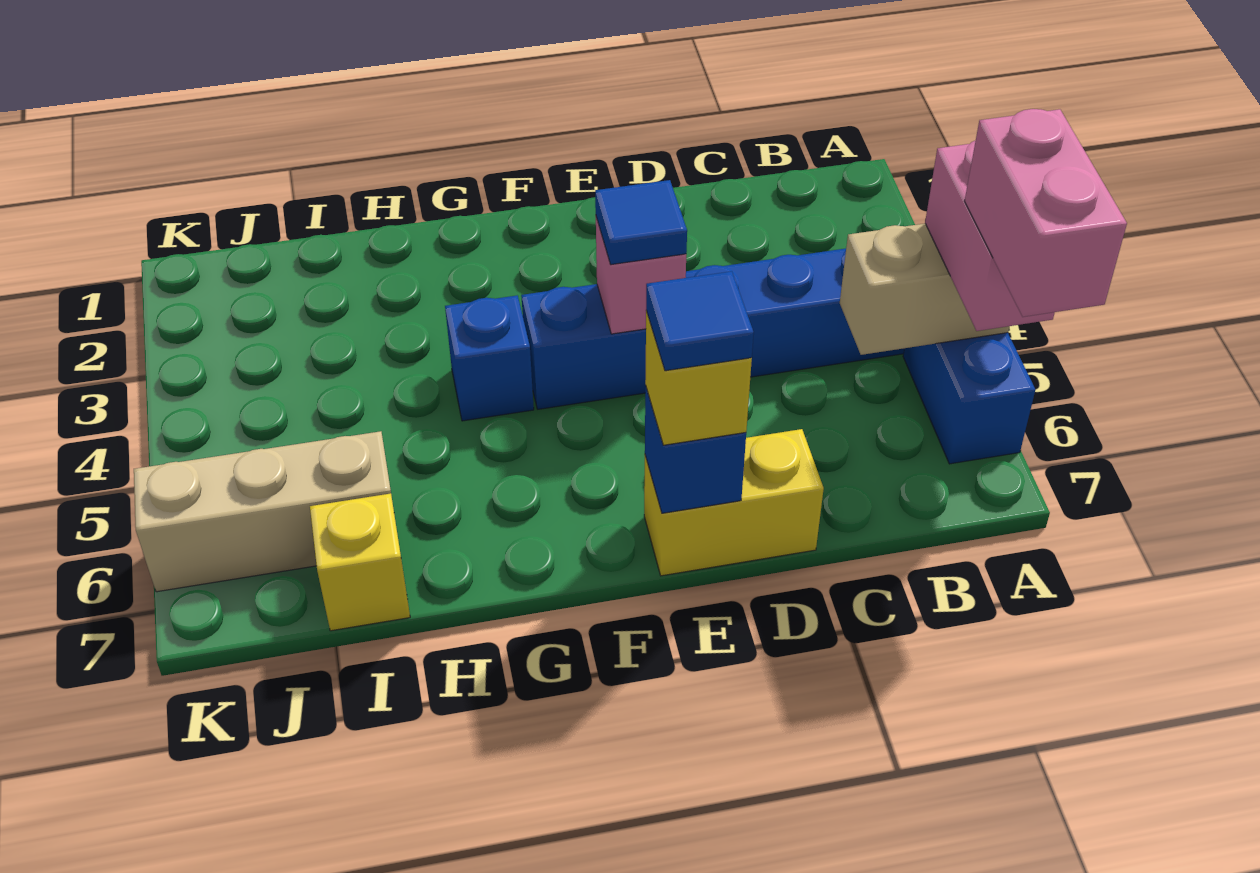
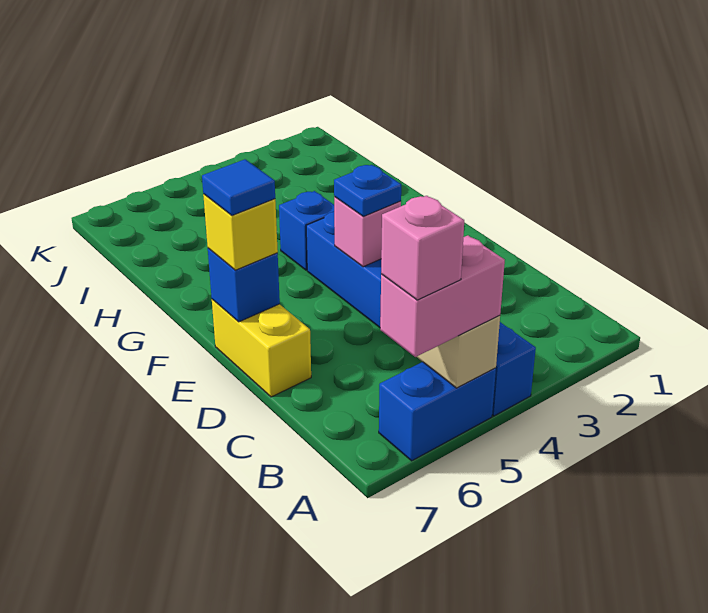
pink brick A6:A7 level 4 -> pink brick A6 level 4
blue tile E4 level 3 -> blue plate E4 level 3
tan brick I6:K6 level 1 -> none
yellow brick I7 level 1 -> none

